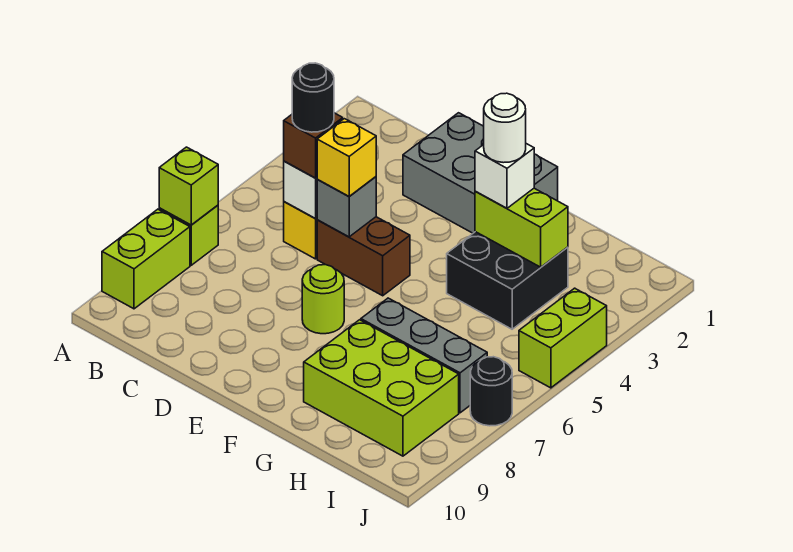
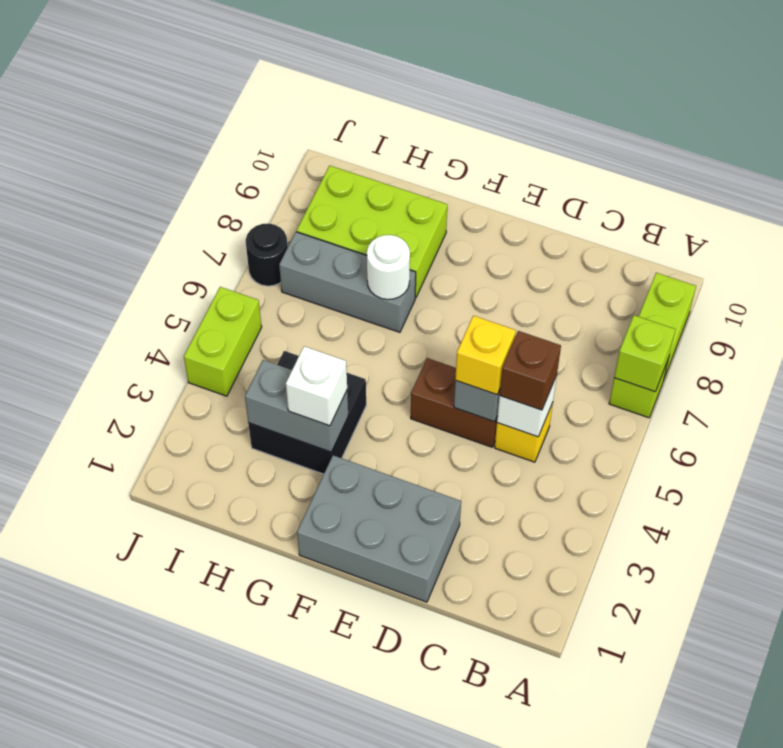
black round brick C5 level 4 -> none
lime round brick E7 level 1 -> none
lime brick G3:H3 level 2 -> grey brick G3:H3 level 2
white round brick G3 level 4 -> white round brick G7 level 2

